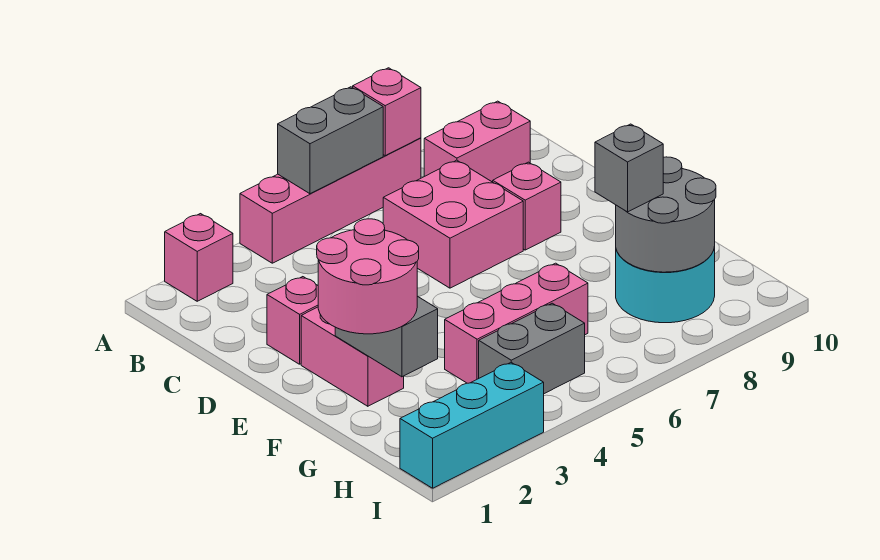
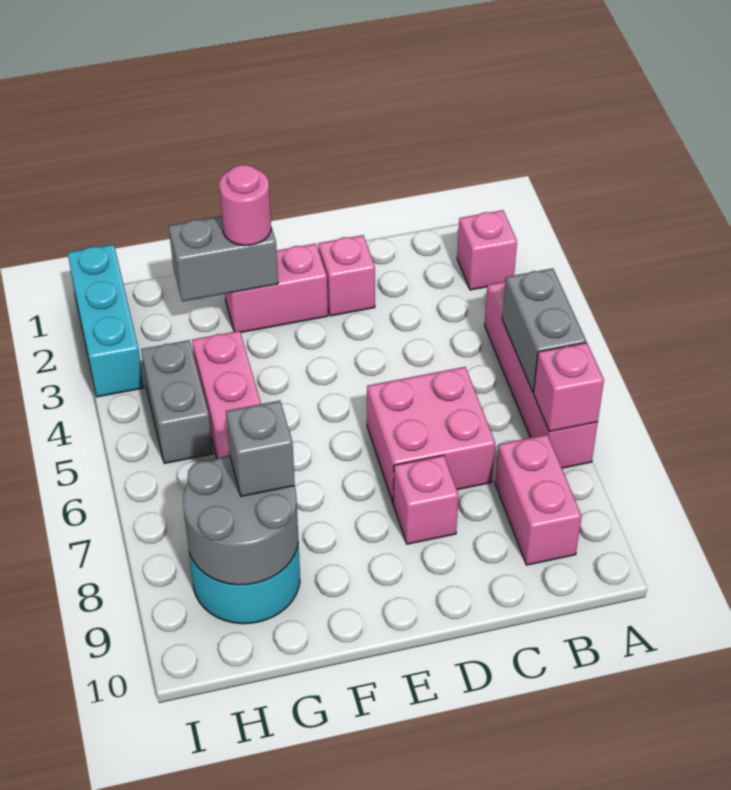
pink round brick F1:G2 level 3 -> pink round brick F2 level 3

